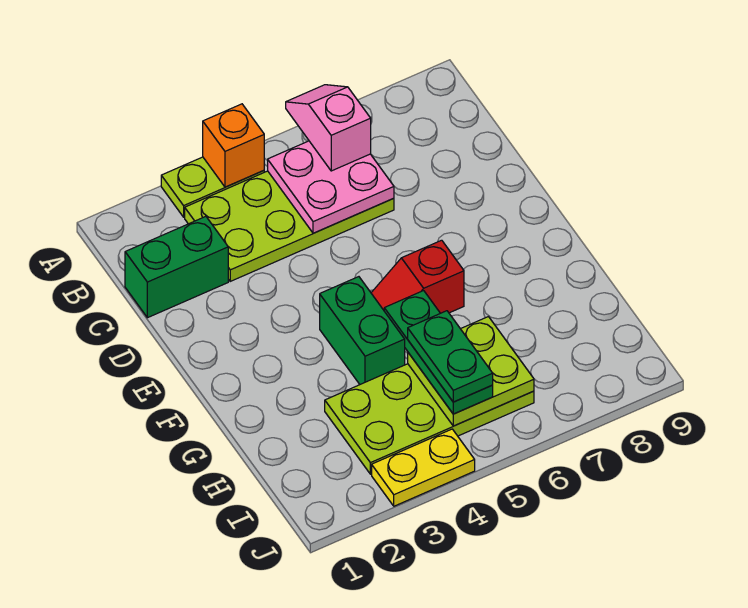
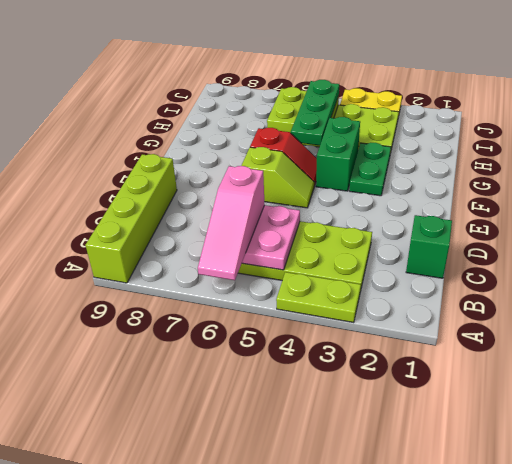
orange brick A4 level 2 -> none
pink slope A6:B6 level 3 top B -> pink slope A6:C6 level 3 top C
none -> lime brick A9:D9 level 1
green brick C1:C2 level 1 -> green brick C1 level 1
none -> lime slope E5:E6 level 1 top 6
green plate H5:I5 level 4 -> green plate F3:G3 level 1

